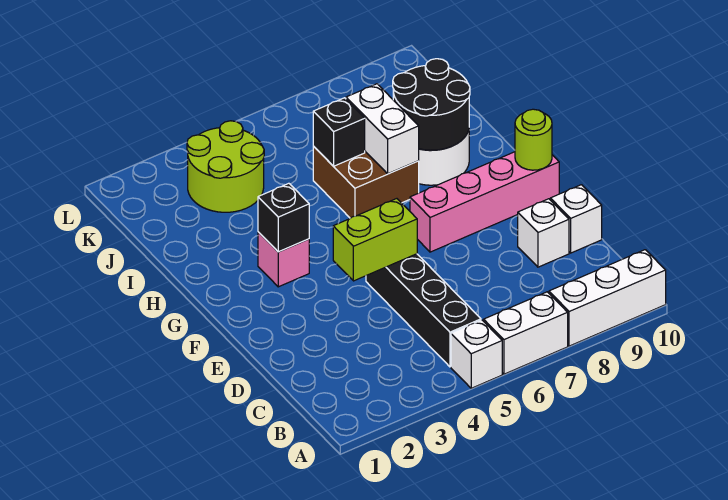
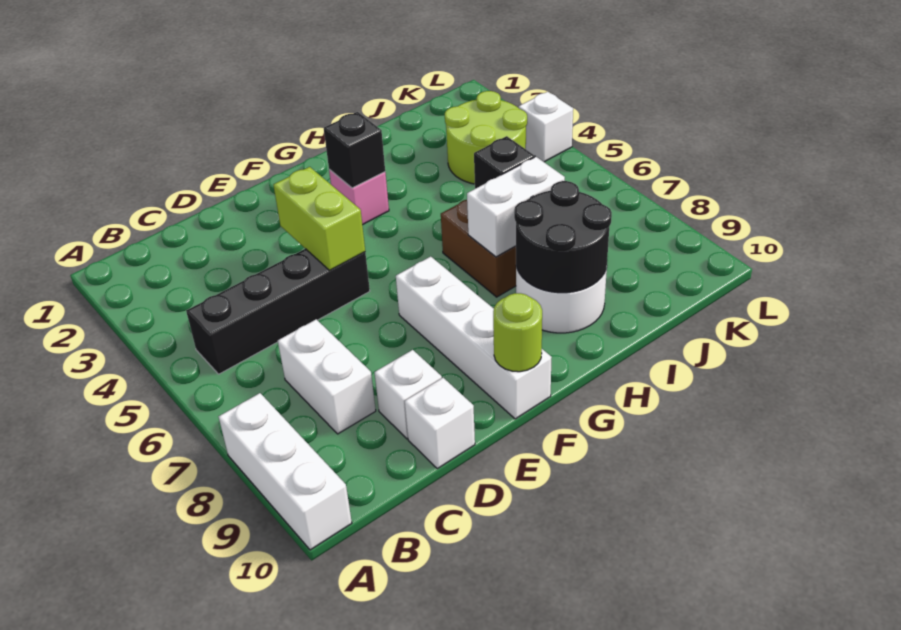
white brick A5 level 1 -> white brick L4 level 1
white brick A6:A7 level 1 -> white brick C7:C8 level 1
pink brick F7:F10 level 1 -> white brick F7:F10 level 1

